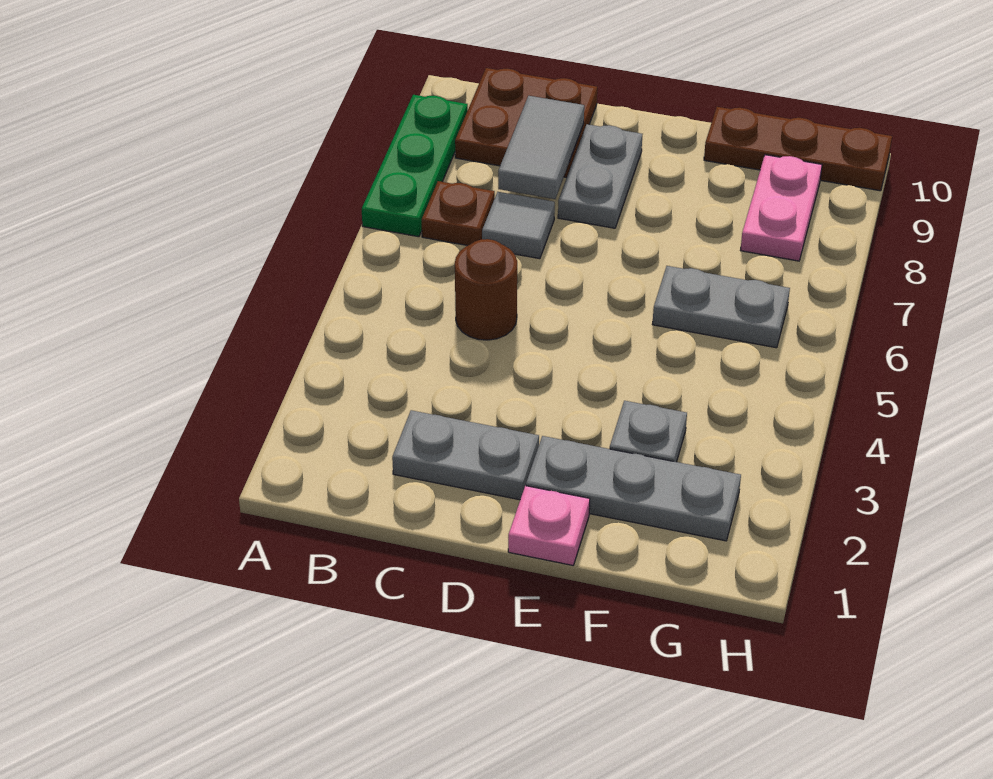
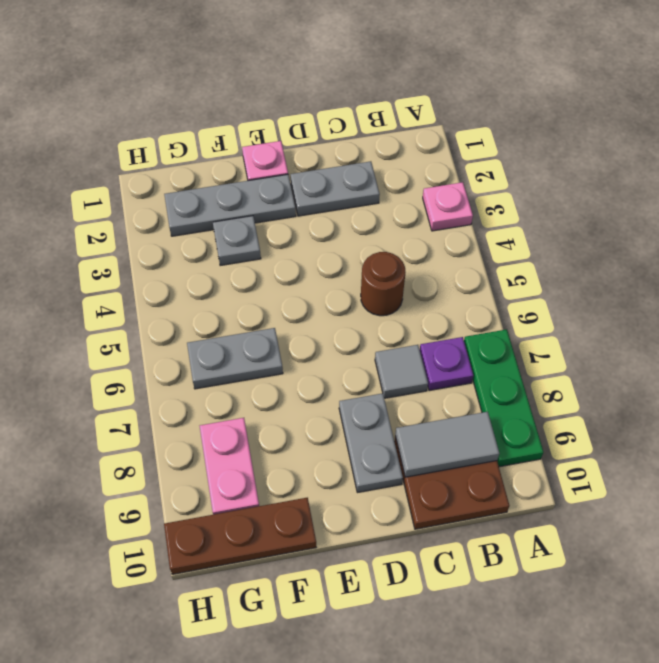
none -> pink plate A3 level 1
brown plate B7 level 1 -> purple plate B7 level 1
grey tile C8:C9 level 2 -> grey tile B9:C9 level 2

